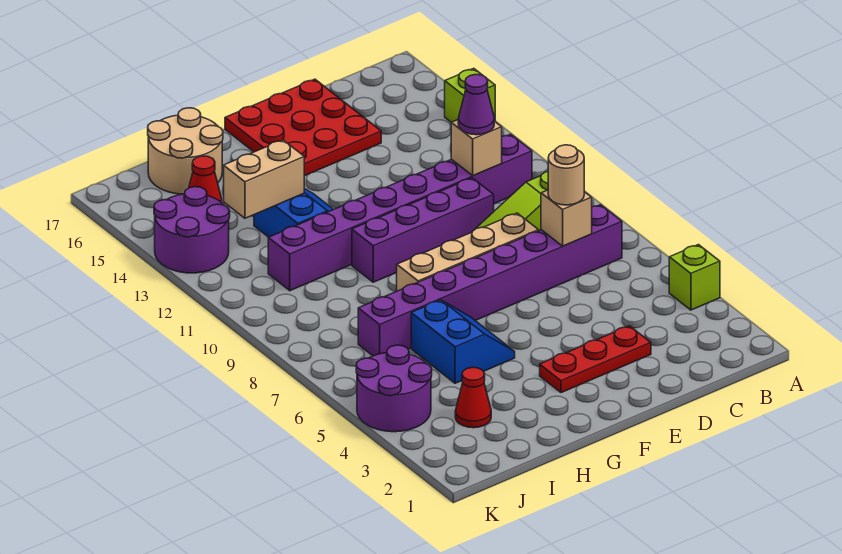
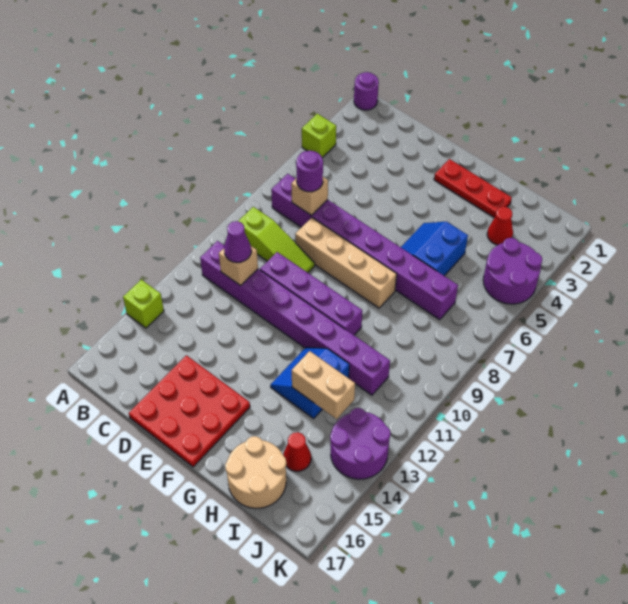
none -> purple round brick A1 level 1
tan round brick C7 level 3 -> purple round brick C7 level 3
red plate D3:F3 level 1 -> red plate F2:H2 level 1

